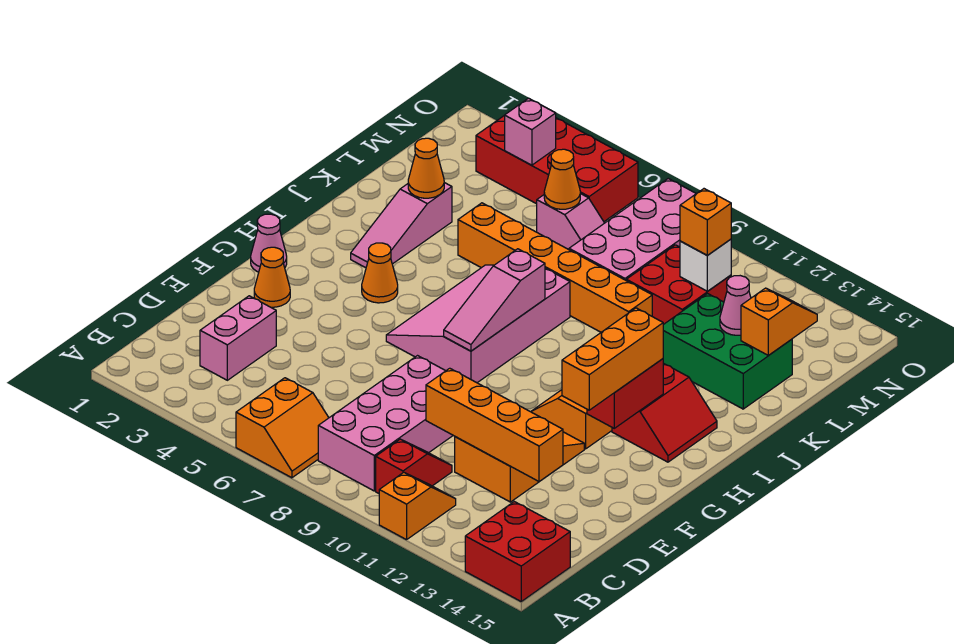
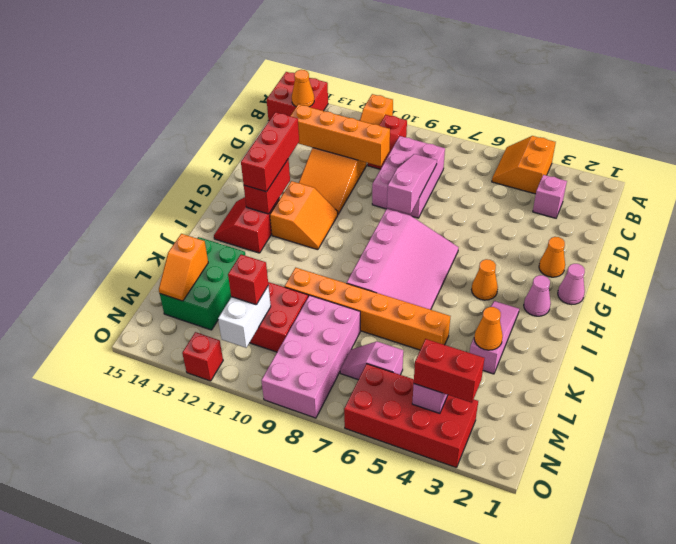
orange slope A6:B7 level 1 top 6 -> orange slope A4:B5 level 1 top 4
pink brick B8:E9 level 1 -> pink brick C8:E9 level 1
pink brick C3:D3 level 1 -> pink brick C3 level 1
orange brick F13:H13 level 3 -> red brick F13:H13 level 3
pink slope G8:I8 level 2 top I -> pink slope D8:F8 level 2 top F
green brick K12:L14 level 1 -> green brick K13:M14 level 1
pink cone L13 level 2 -> pink cone H2 level 1
orange cone M6 level 2 -> orange cone B14 level 2
white brick M11 level 2 -> white brick M11:N11 level 2
orange brick M11 level 3 -> red brick M11 level 3
none -> red brick N3:N4 level 3
none -> red brick O12 level 1

